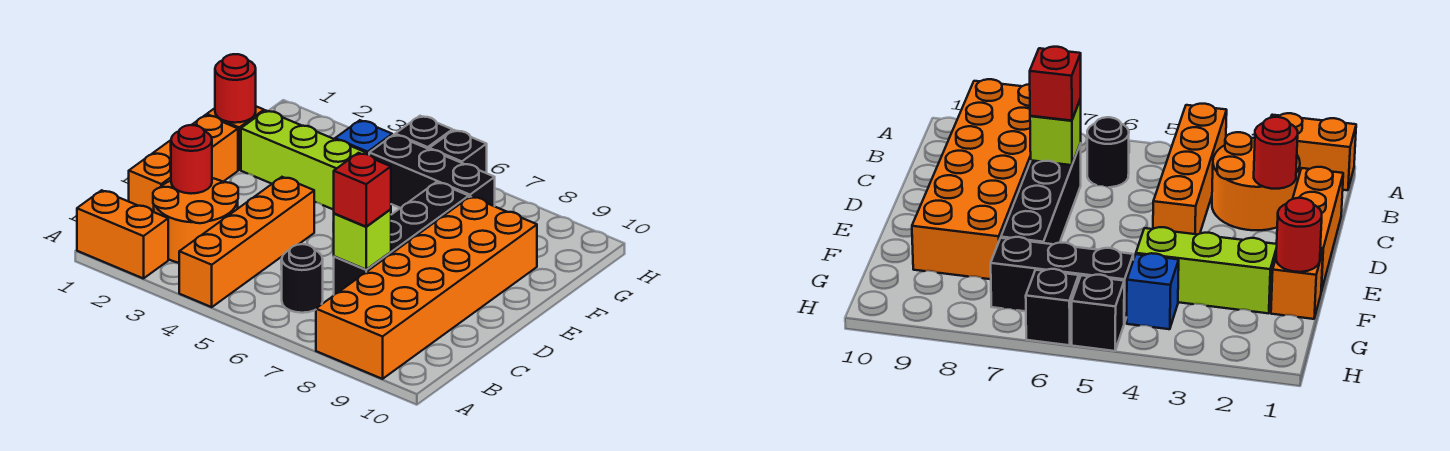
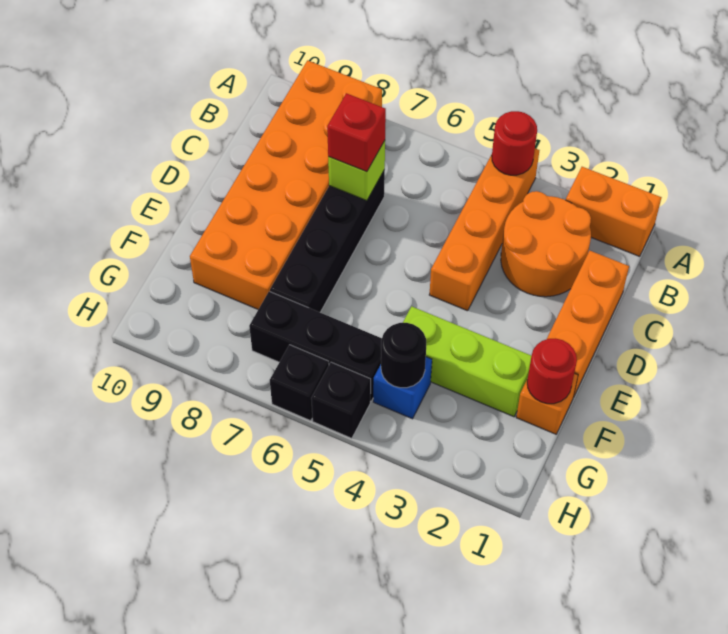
black round brick B6 level 1 -> black round brick G4 level 2
red round brick C2 level 2 -> red round brick A4 level 2

